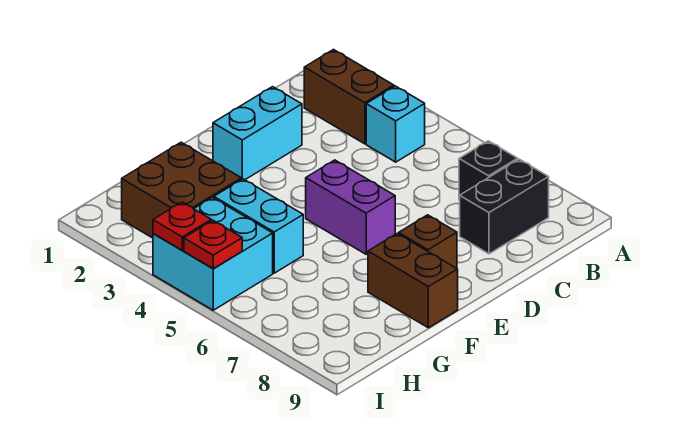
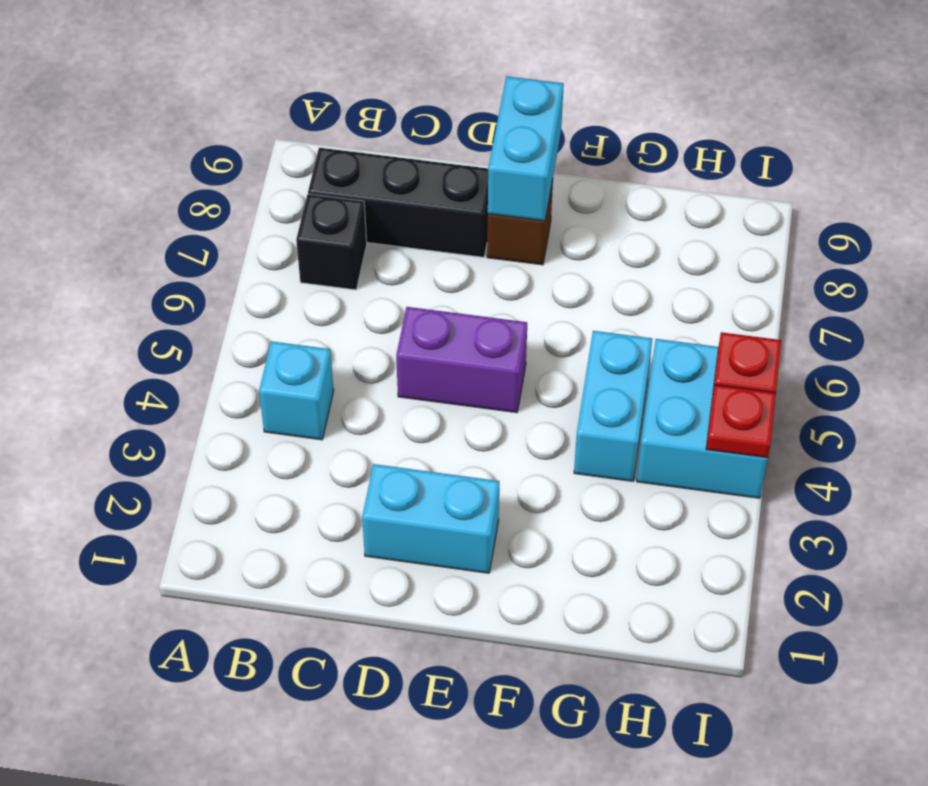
brown brick B2:B3 level 1 -> none
black brick B8:C8 level 1 -> black brick B8:D8 level 1
purple brick E5:E6 level 1 -> purple brick D5:E5 level 1
none -> cyan brick E8:E9 level 2
brown brick F8:F9 level 1 -> none
brown brick G2:H3 level 1 -> none

